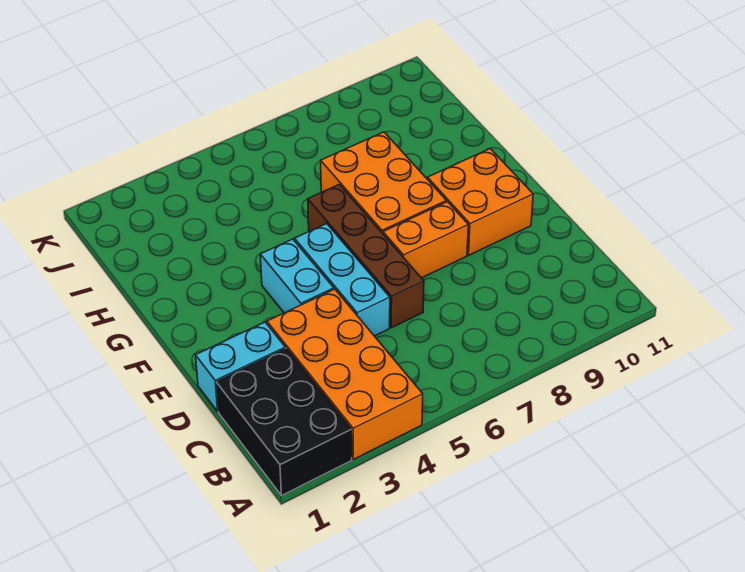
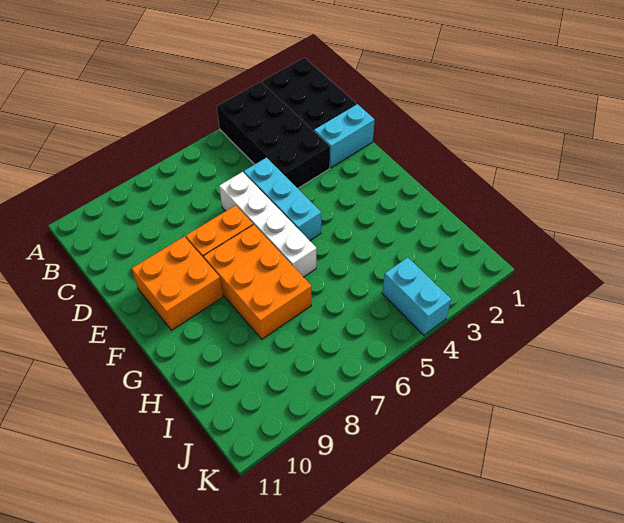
orange brick A3:D4 level 1 -> black brick A3:D4 level 1
brown brick D6:G6 level 1 -> white brick D6:G6 level 1
cyan brick E4:F4 level 1 -> cyan brick J4:K4 level 1

